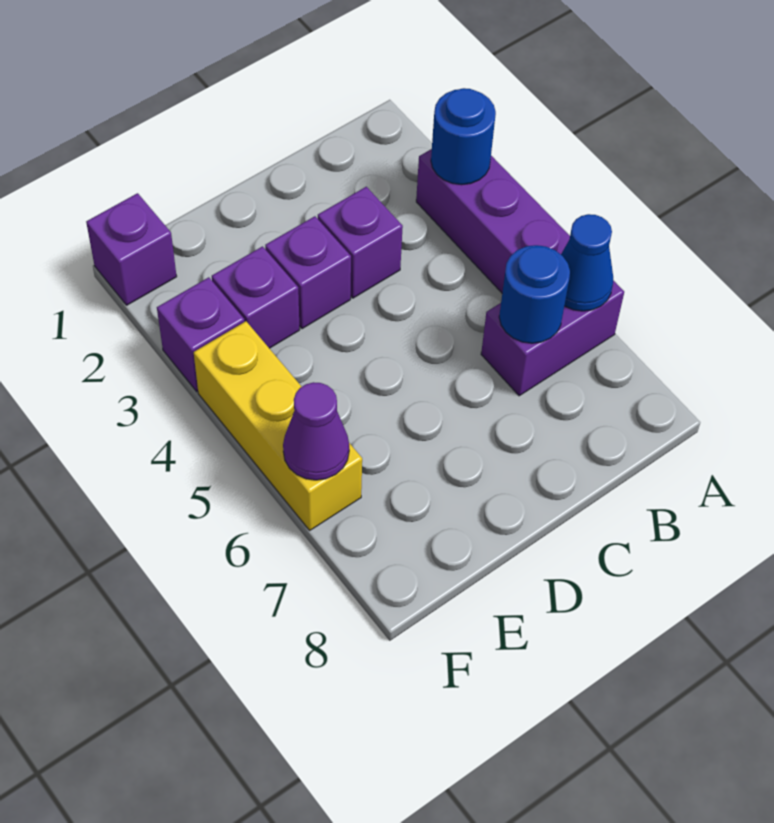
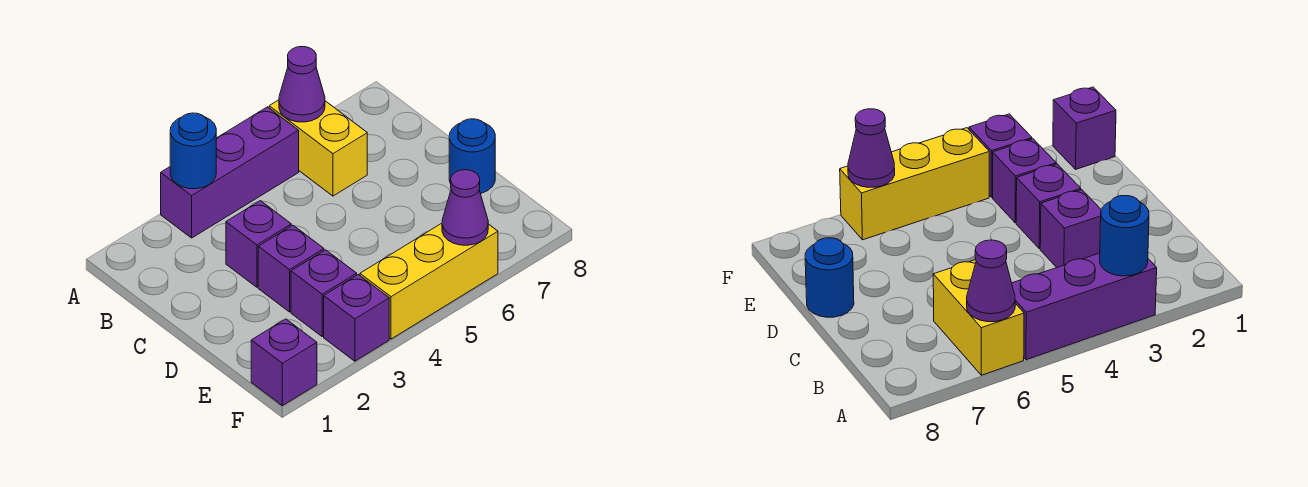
purple brick A6:B6 level 1 -> yellow brick A6:B6 level 1
blue cone A6 level 2 -> purple cone A6 level 2
blue round brick B6 level 2 -> blue round brick D8 level 1

